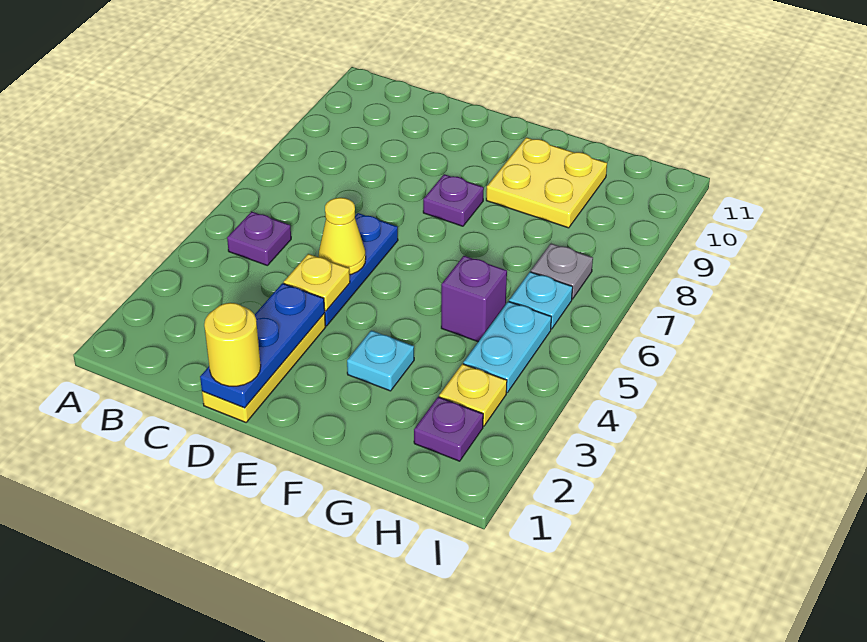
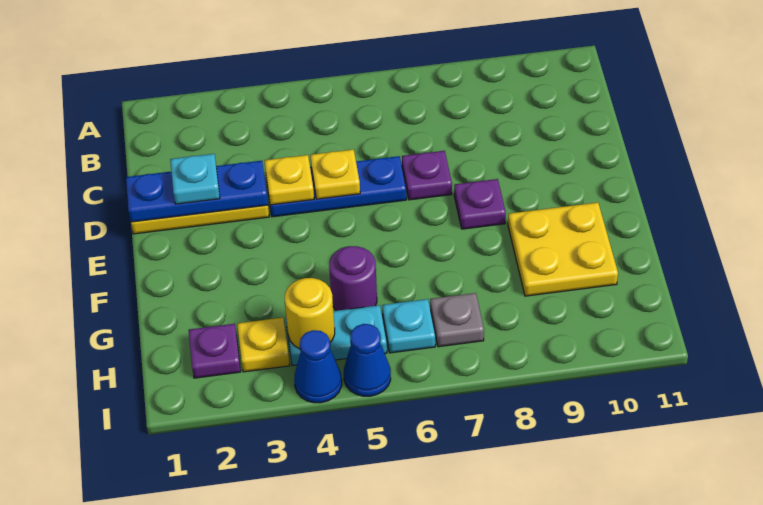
purple plate B5 level 1 -> purple plate D7 level 1
yellow round brick D1 level 3 -> yellow round brick H4 level 2
yellow cone D5 level 2 -> yellow plate D5 level 2
cyan plate F3 level 1 -> cyan plate D2 level 3
purple brick G5 level 1 -> purple round brick G5 level 1
none -> blue cone I4 level 1
none -> blue cone I5 level 1

